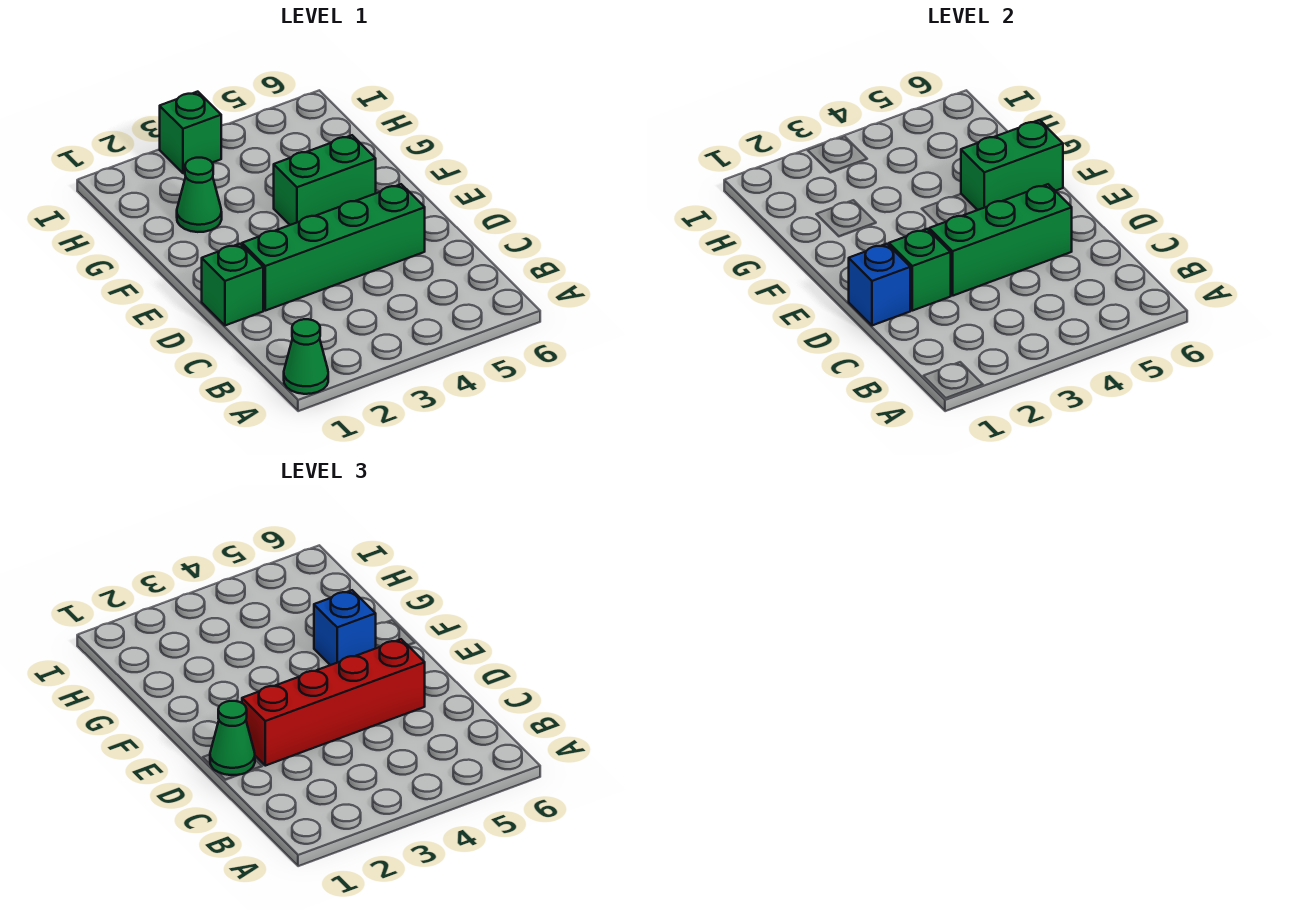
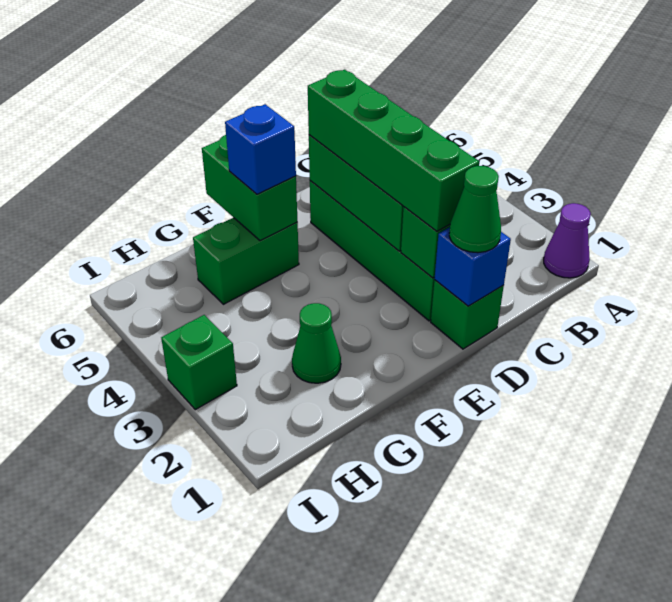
green cone A1 level 1 -> purple cone A1 level 1
red brick D2:D5 level 3 -> green brick D2:D5 level 3
green brick F4:F5 level 1 -> green brick F5:G5 level 1

